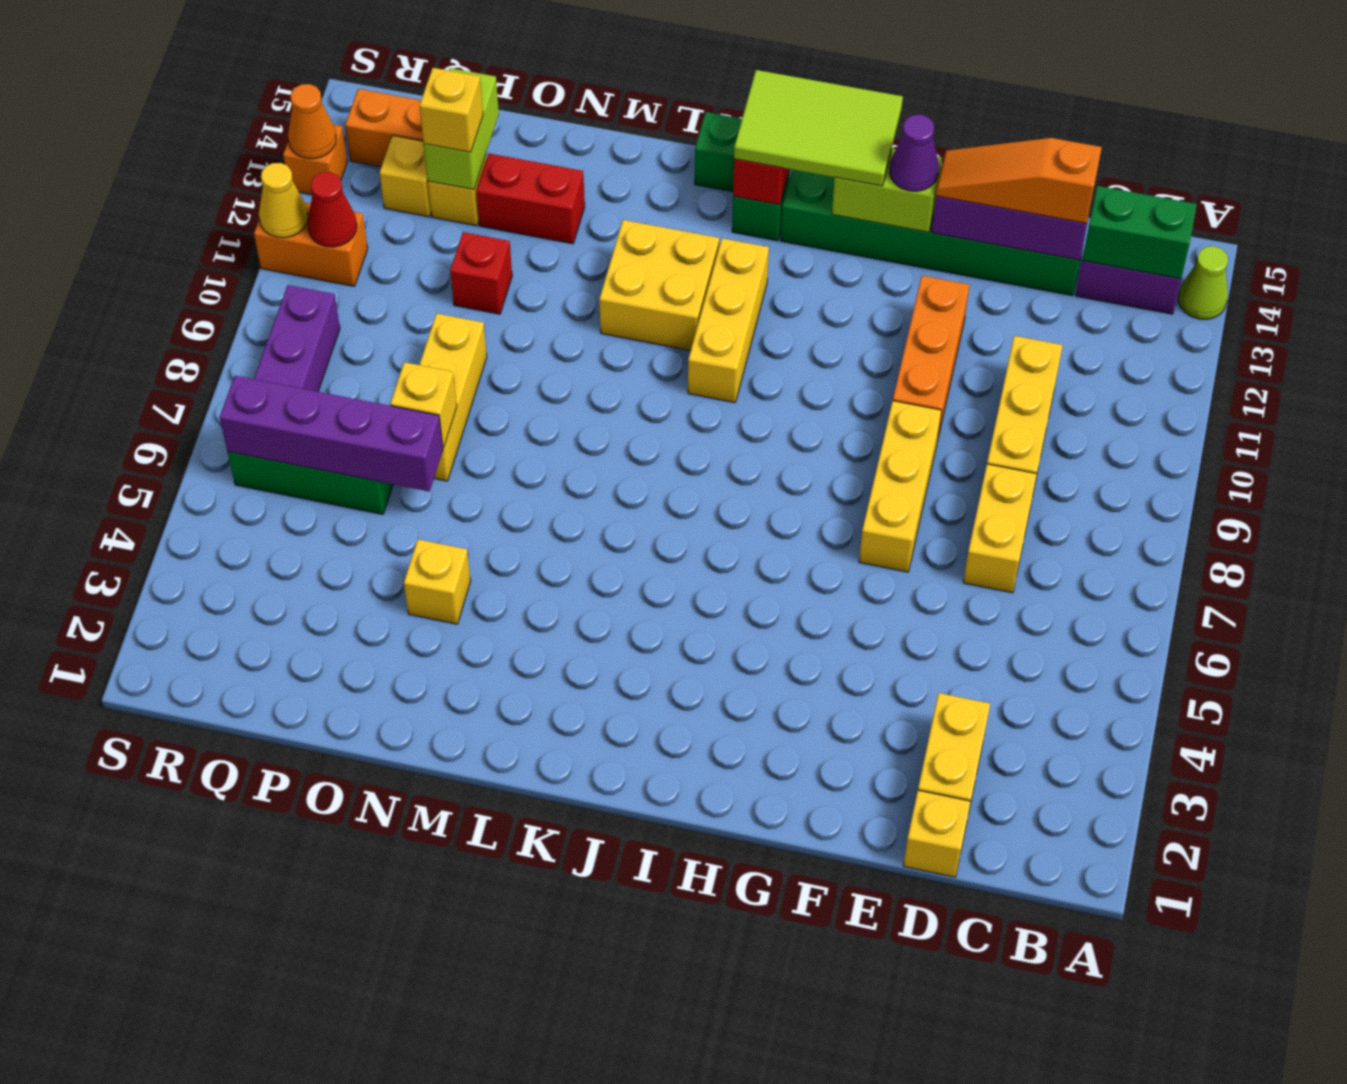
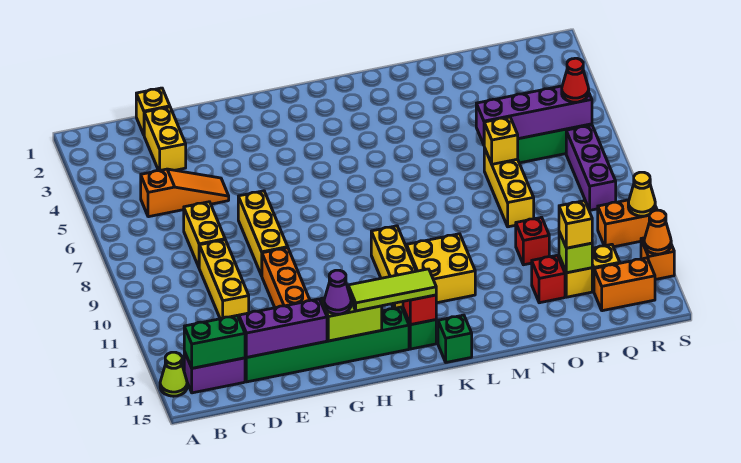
orange slope D14:F14 level 3 top D -> orange slope C5:E5 level 1 top C
lime tile H14:J15 level 3 -> lime tile H14:J14 level 3
yellow brick N4 level 1 -> none
red brick N13:O13 level 1 -> red brick O13 level 1
lime brick P13:P14 level 2 -> lime brick P13 level 2
red cone R11 level 2 -> red cone R6 level 3

